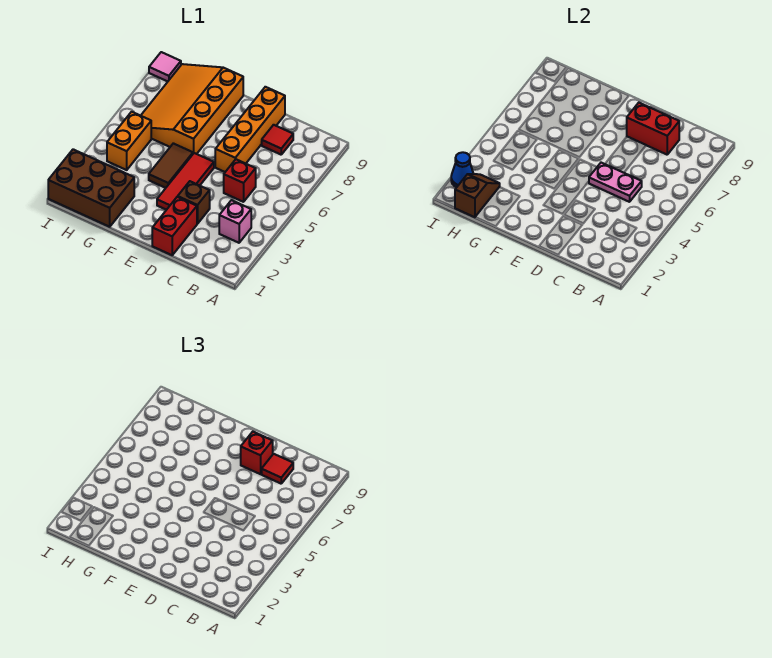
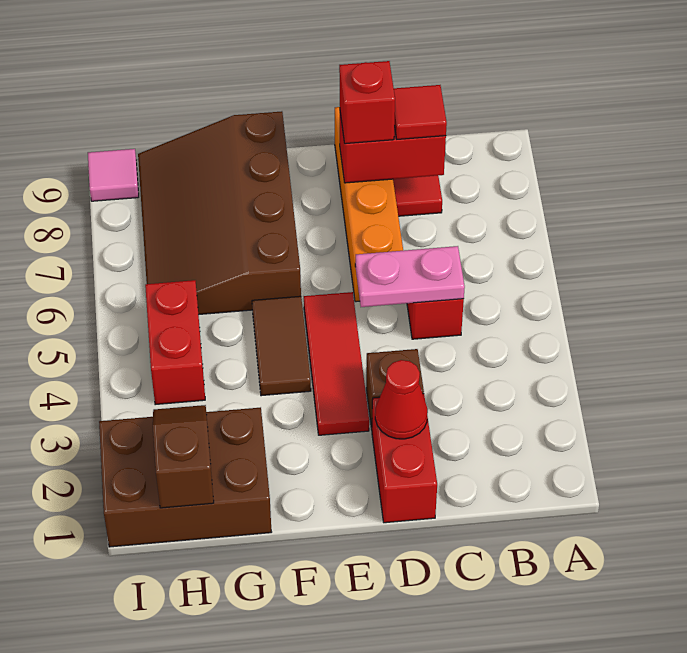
pink brick B3 level 1 -> none
none -> red cone D2 level 2
orange slope F6:H9 level 1 top F -> brown slope F6:H9 level 1 top F
orange brick H4:H5 level 1 -> red brick H4:H5 level 1
blue cone I2 level 2 -> none

